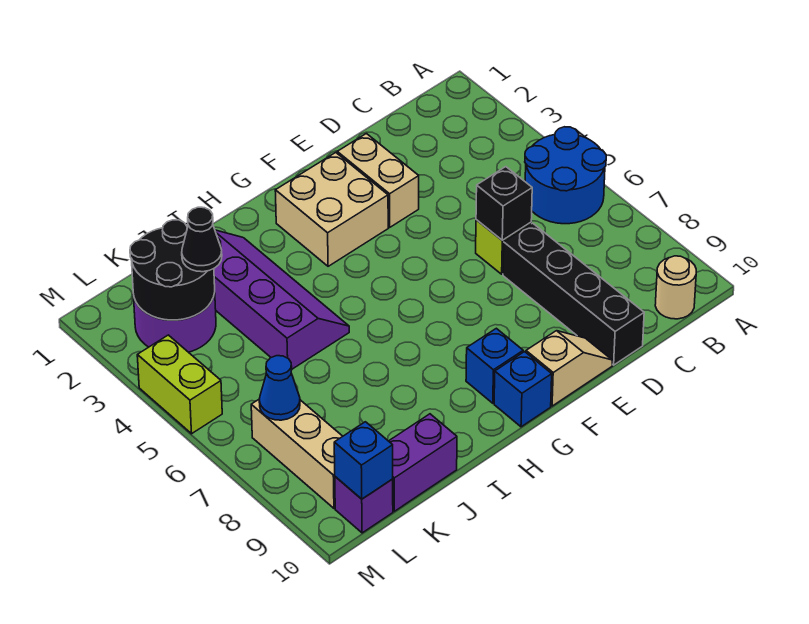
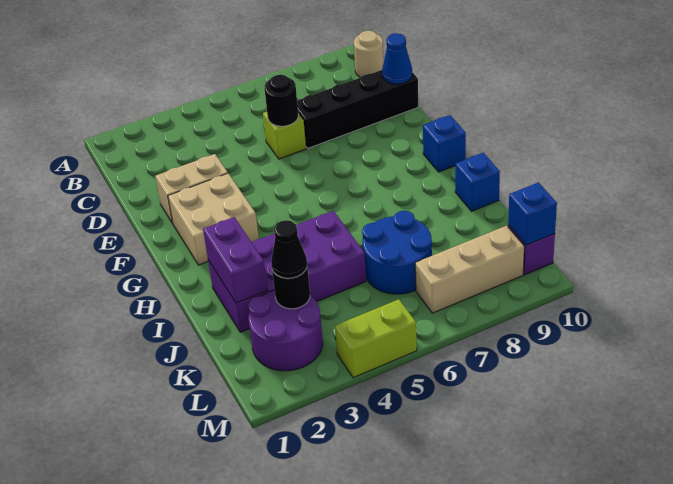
blue round brick A5:B6 level 1 -> blue round brick J6:K7 level 1
black brick D6 level 2 -> black round brick D6 level 2
tan slope E10:F10 level 1 top F -> none
blue brick G9 level 1 -> blue brick I10 level 1
purple slope I2:J5 level 1 top J -> purple brick I2:J5 level 1
purple brick J10:K10 level 1 -> purple brick I2:J2 level 2
black round brick K2:L3 level 2 -> black round brick K3 level 2
blue cone L7 level 2 -> blue cone D10 level 2

